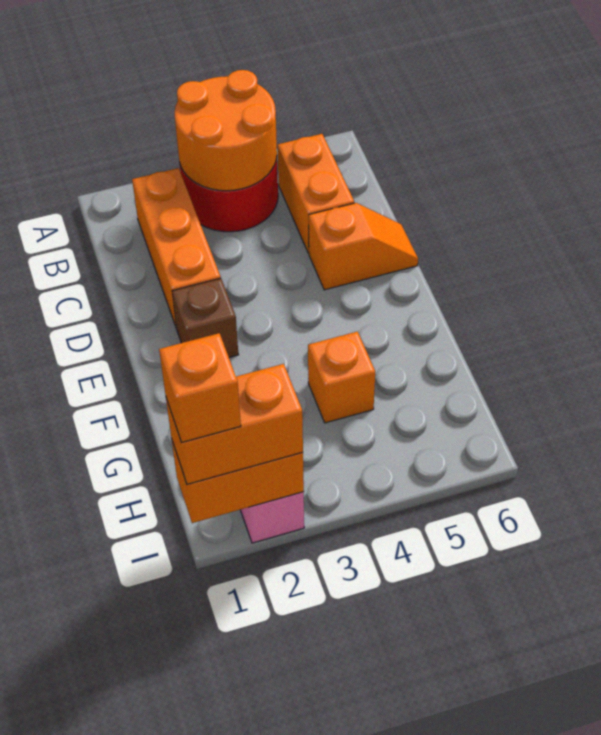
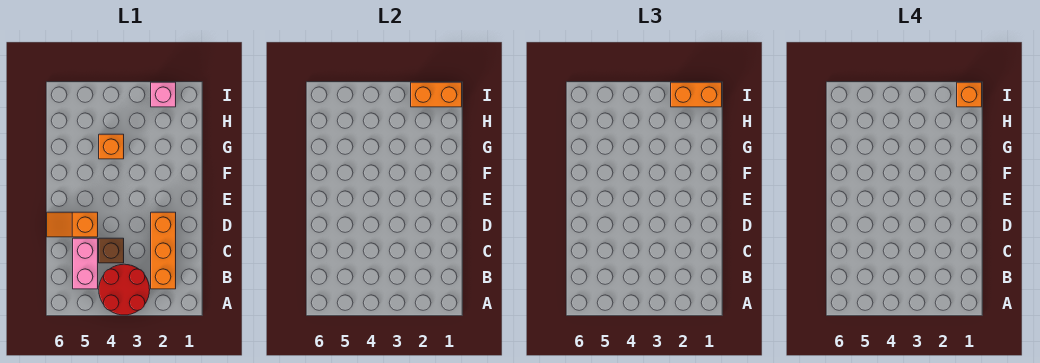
orange round brick A3:B4 level 2 -> none
orange brick B5:C5 level 1 -> pink brick B5:C5 level 1
brown brick E2 level 1 -> brown brick C4 level 1

